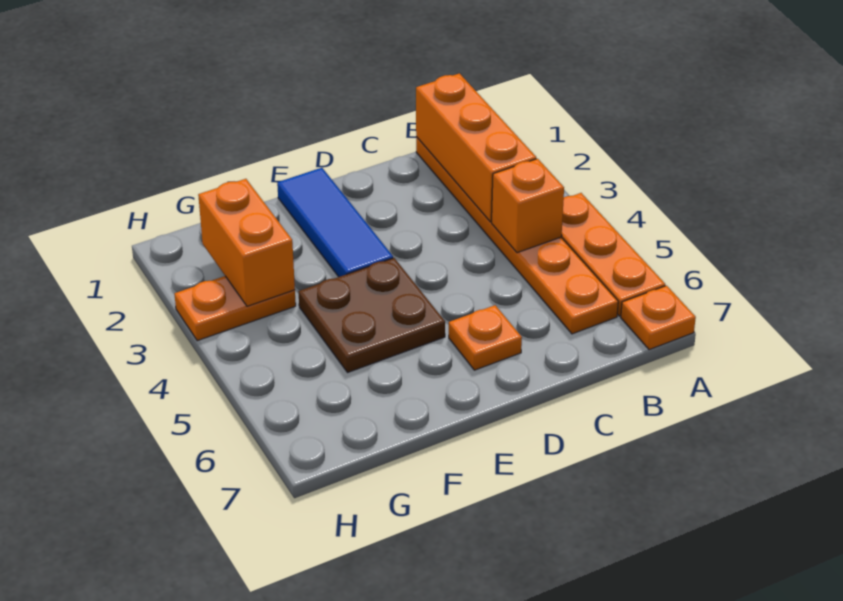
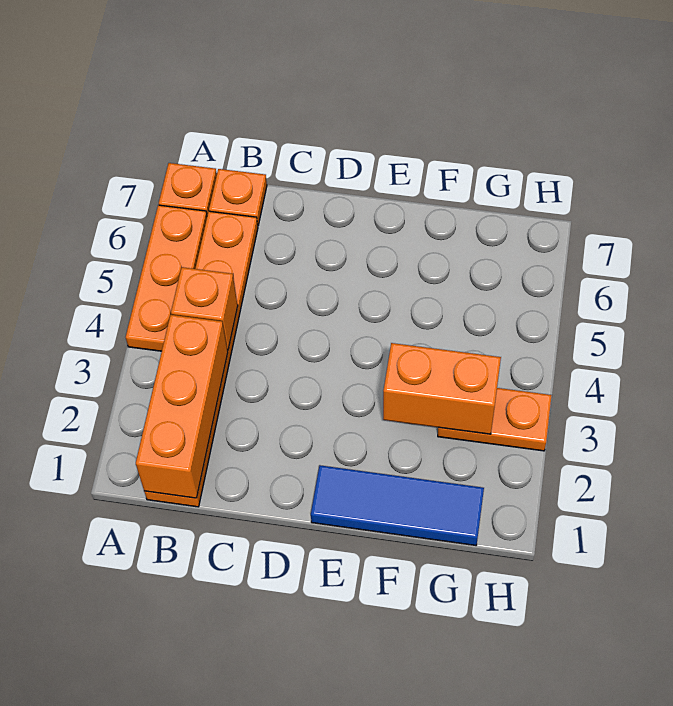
orange plate D6 level 1 -> orange plate B7 level 1
blue tile E1:E3 level 1 -> blue tile E1:G1 level 1
brown plate E4:F5 level 1 -> none
orange brick G2:G3 level 2 -> orange brick F3:G3 level 2

